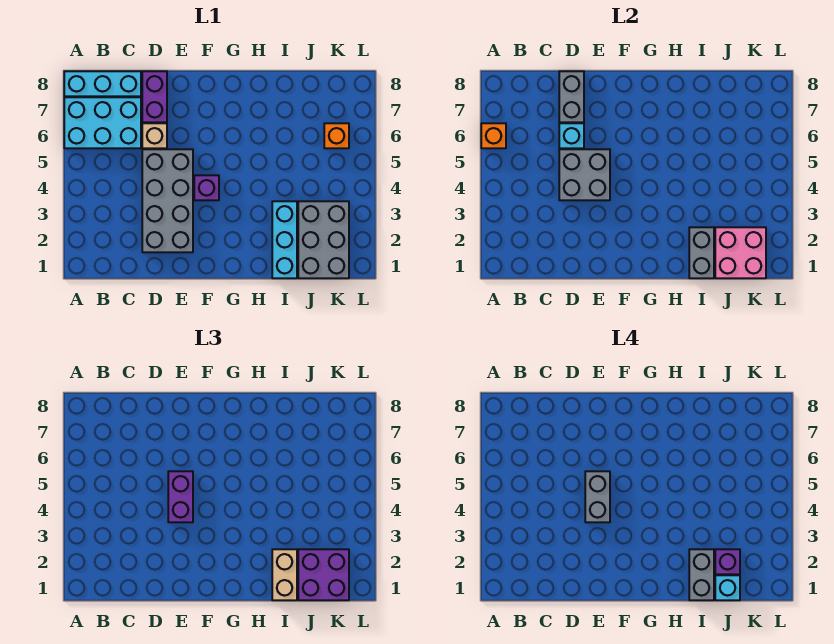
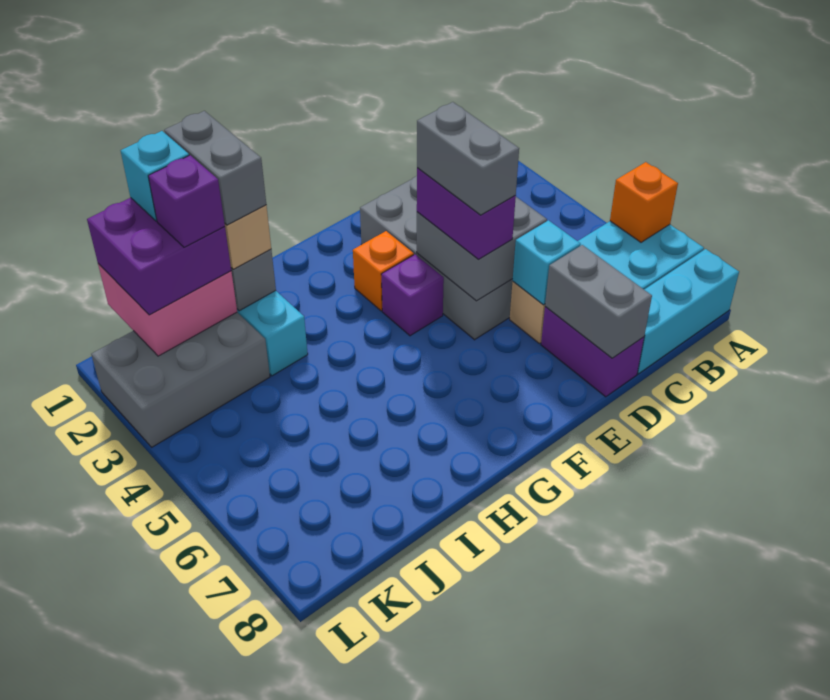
grey brick J1:K3 level 1 -> grey brick J2:L3 level 1
orange brick K6 level 1 -> orange brick F3 level 1

